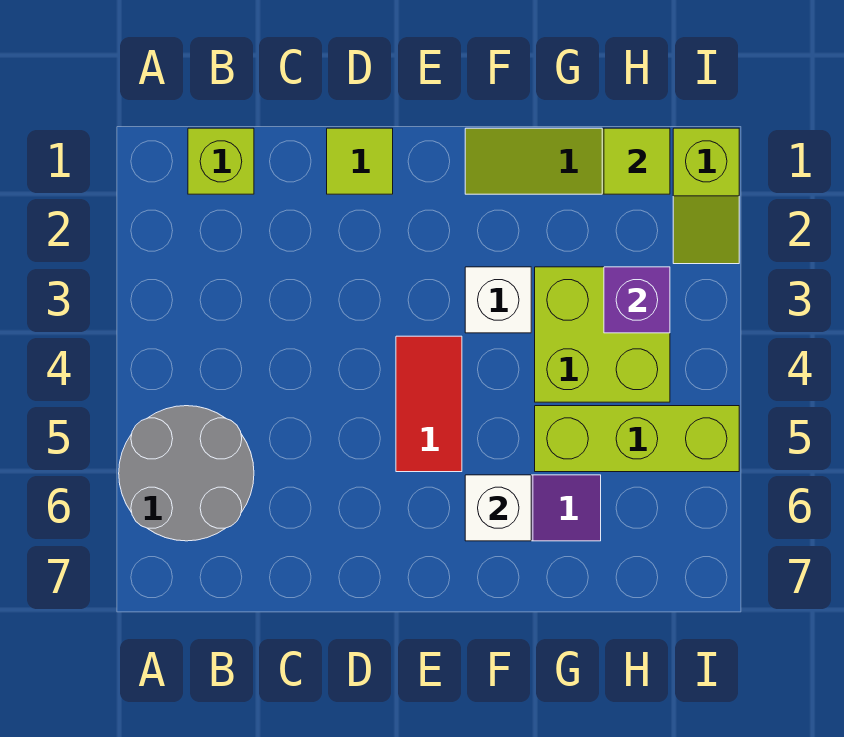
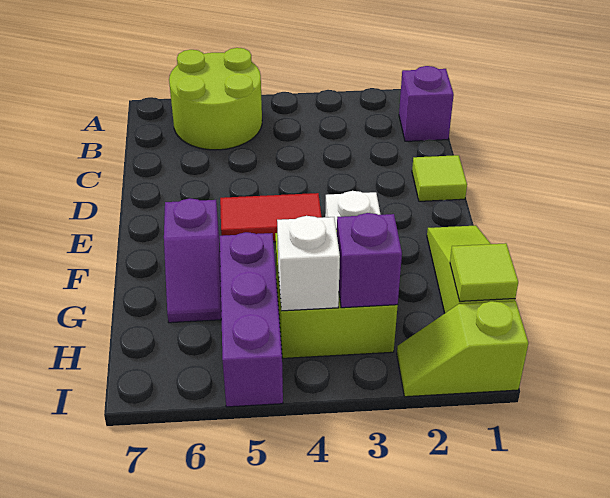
grey round brick A5:B6 level 1 -> lime round brick A5:B6 level 1
lime brick B1 level 1 -> purple brick B1 level 1
white brick F6 level 2 -> white brick H4 level 2
lime brick G5:I5 level 1 -> purple brick G5:I5 level 1

